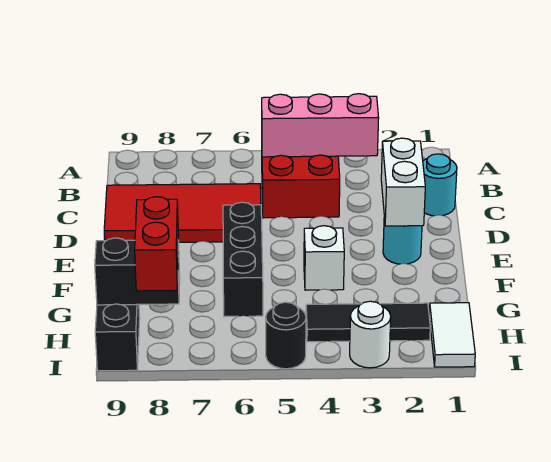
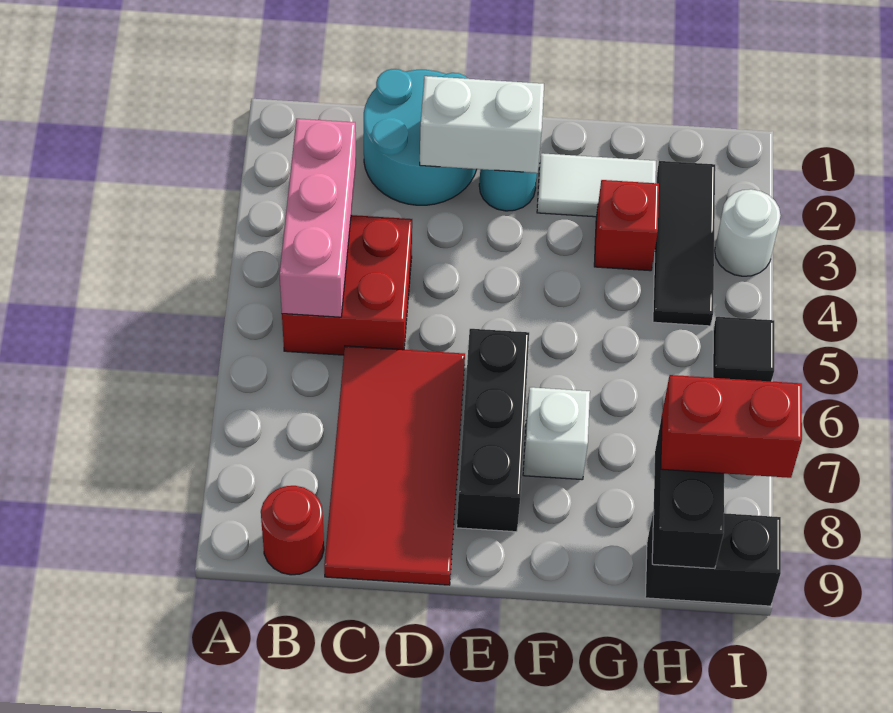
none -> red round brick B9 level 1
cyan round brick C1 level 1 -> cyan round brick C1:D2 level 1
black brick E6:G6 level 1 -> black brick E6:E8 level 1
white brick F4 level 1 -> white brick F7 level 1
none -> red brick G3 level 1
white tile H1:I1 level 1 -> white tile F2:G2 level 1
black round brick I5 level 1 -> black tile I5 level 1

